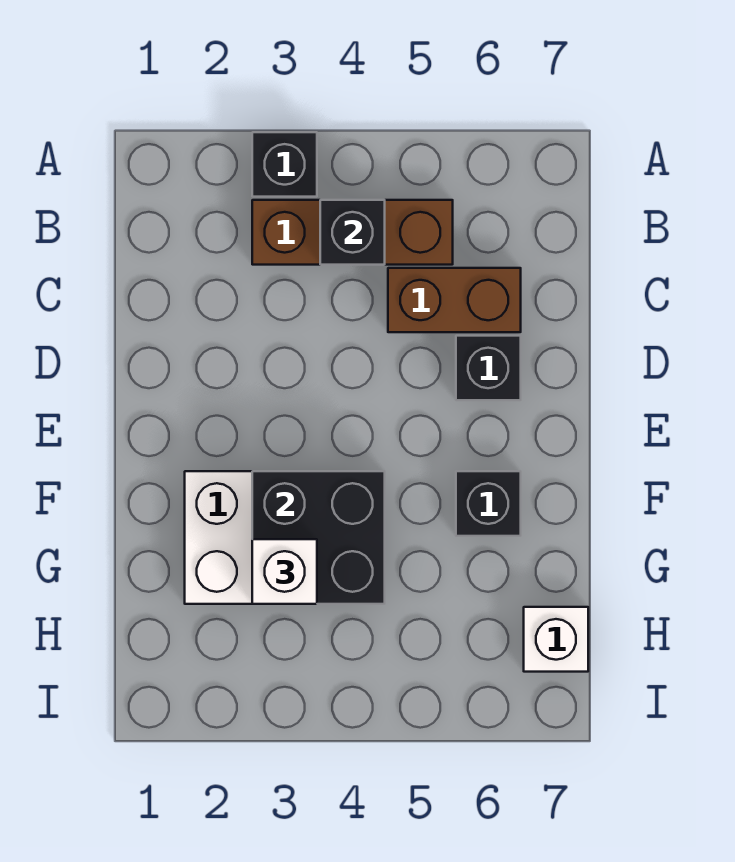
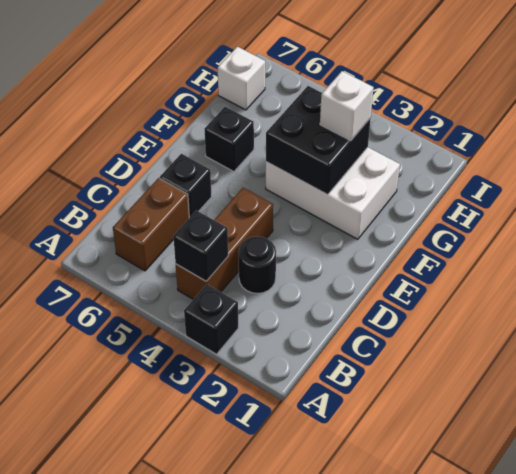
brown brick B3:B5 level 1 -> brown brick B4:D4 level 1
none -> black round brick C3 level 1
brown brick C5:C6 level 1 -> brown brick B6:C6 level 1

